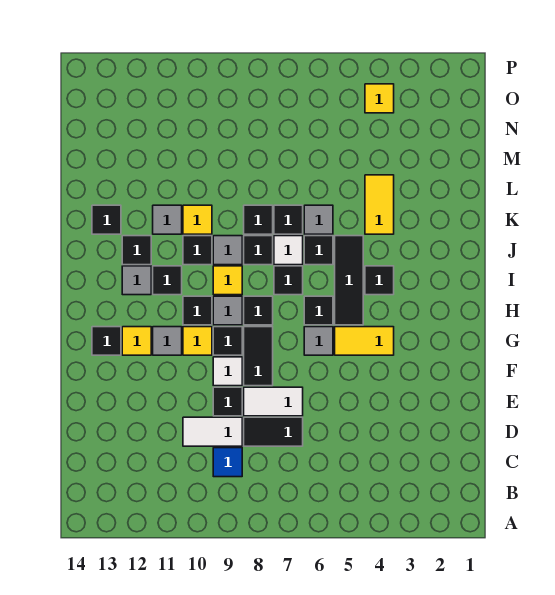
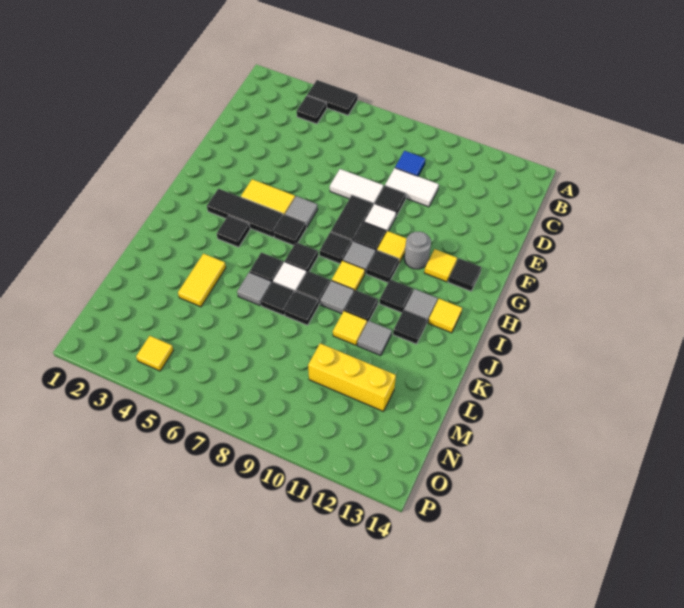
black tile D7:D8 level 1 -> black tile A4:A5 level 1
grey tile G11 level 1 -> grey round brick G11 level 1
black tile H5:J5 level 1 -> black tile H3:H5 level 1
none -> yellow tile I13 level 1
black tile K13 level 1 -> black tile B4 level 1
none -> yellow brick M10:M12 level 1

